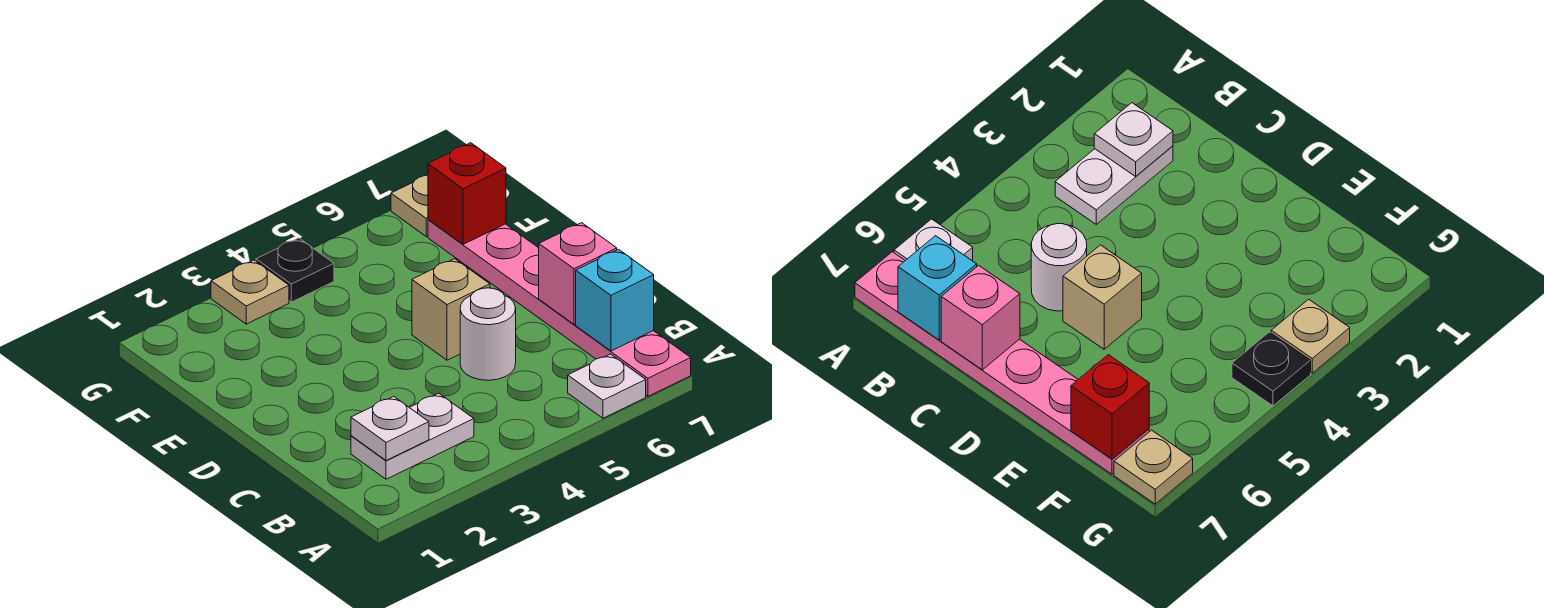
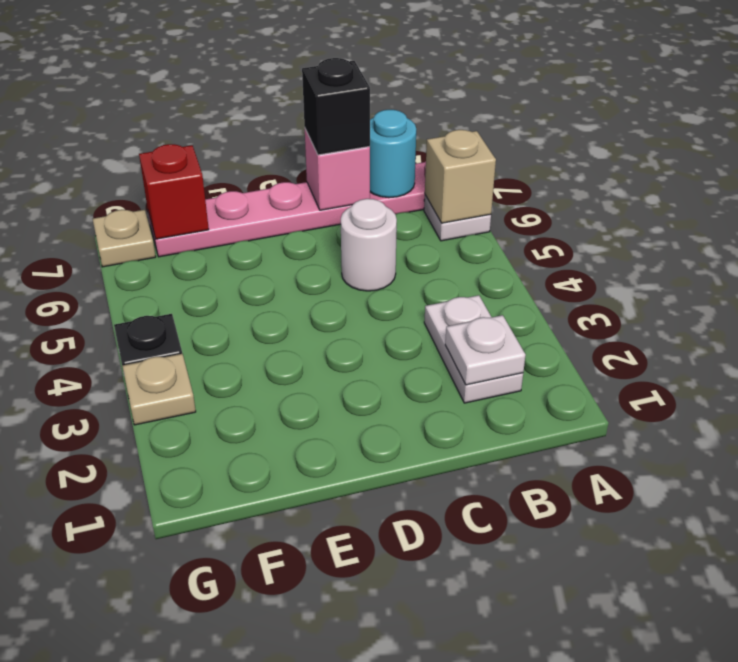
cyan brick B7 level 2 -> cyan round brick B7 level 2
none -> black brick C7 level 3
tan brick D5 level 1 -> tan brick A6 level 2

